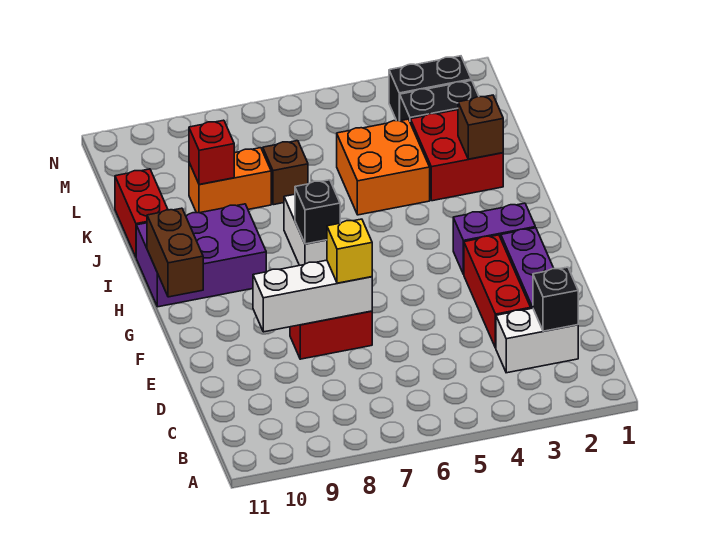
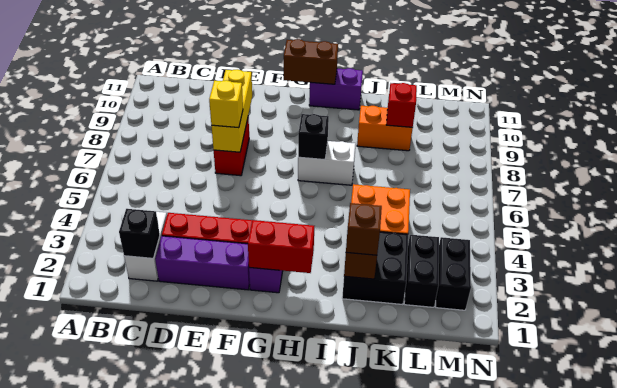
white brick E7:E9 level 2 -> yellow brick E7:E9 level 2
purple brick H9:I11 level 1 -> purple brick H11:I11 level 1
red brick J2:K3 level 1 -> black brick J2:K3 level 1
red brick J11:K11 level 1 -> red brick G2:H2 level 2
brown brick K7 level 1 -> brown brick J2 level 3
orange brick K8:K9 level 1 -> orange brick J9:K9 level 1

